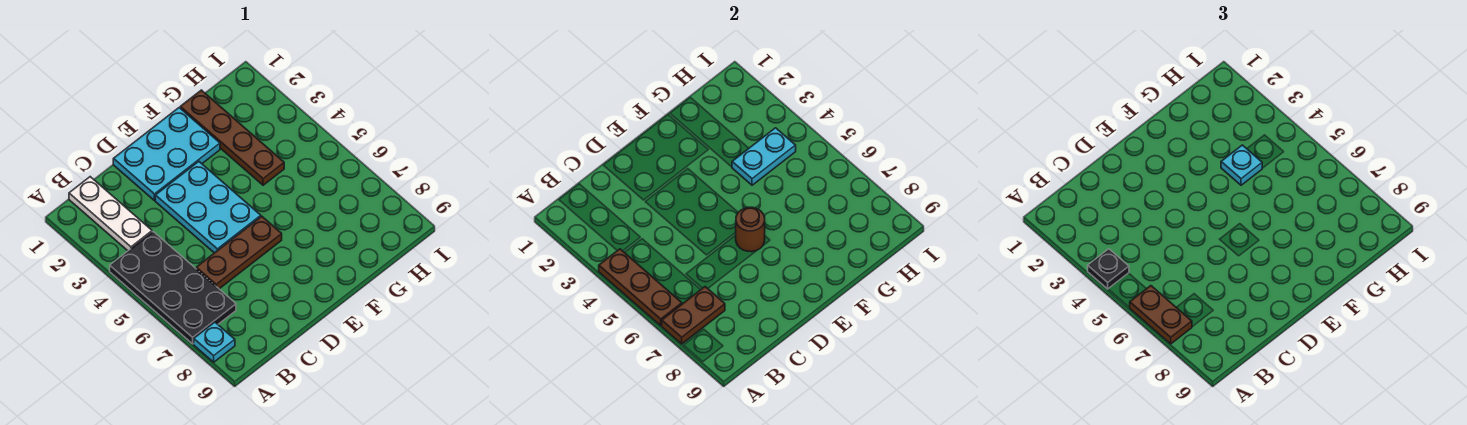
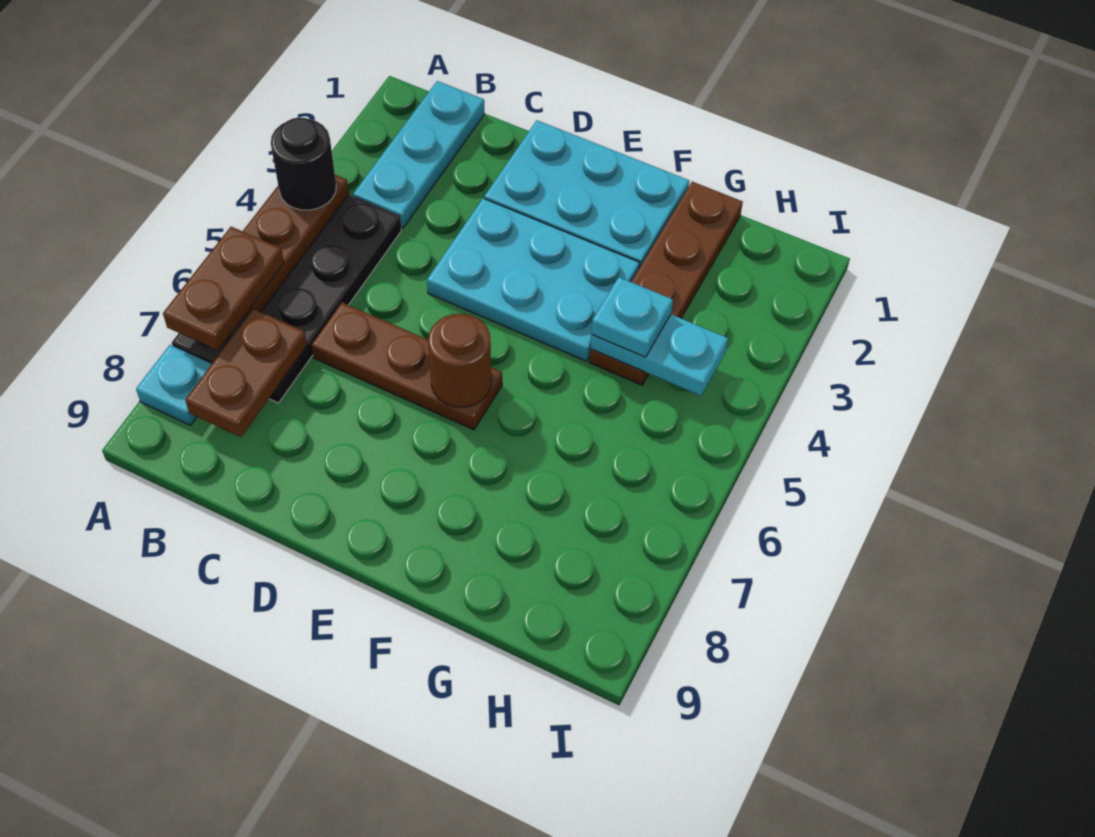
black plate A4 level 3 -> black round brick A4 level 3
brown plate A7:B7 level 2 -> brown plate B7:B8 level 2
white plate B1:B3 level 1 -> cyan plate B1:B3 level 1
cyan plate D3:E5 level 1 -> cyan plate D3:F4 level 1

